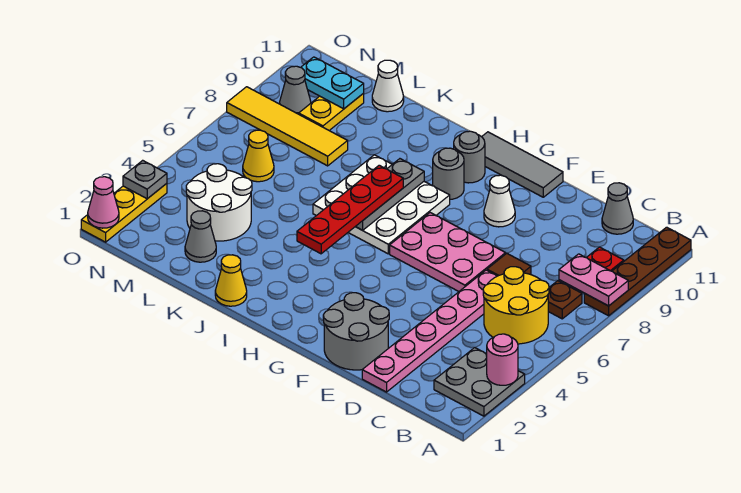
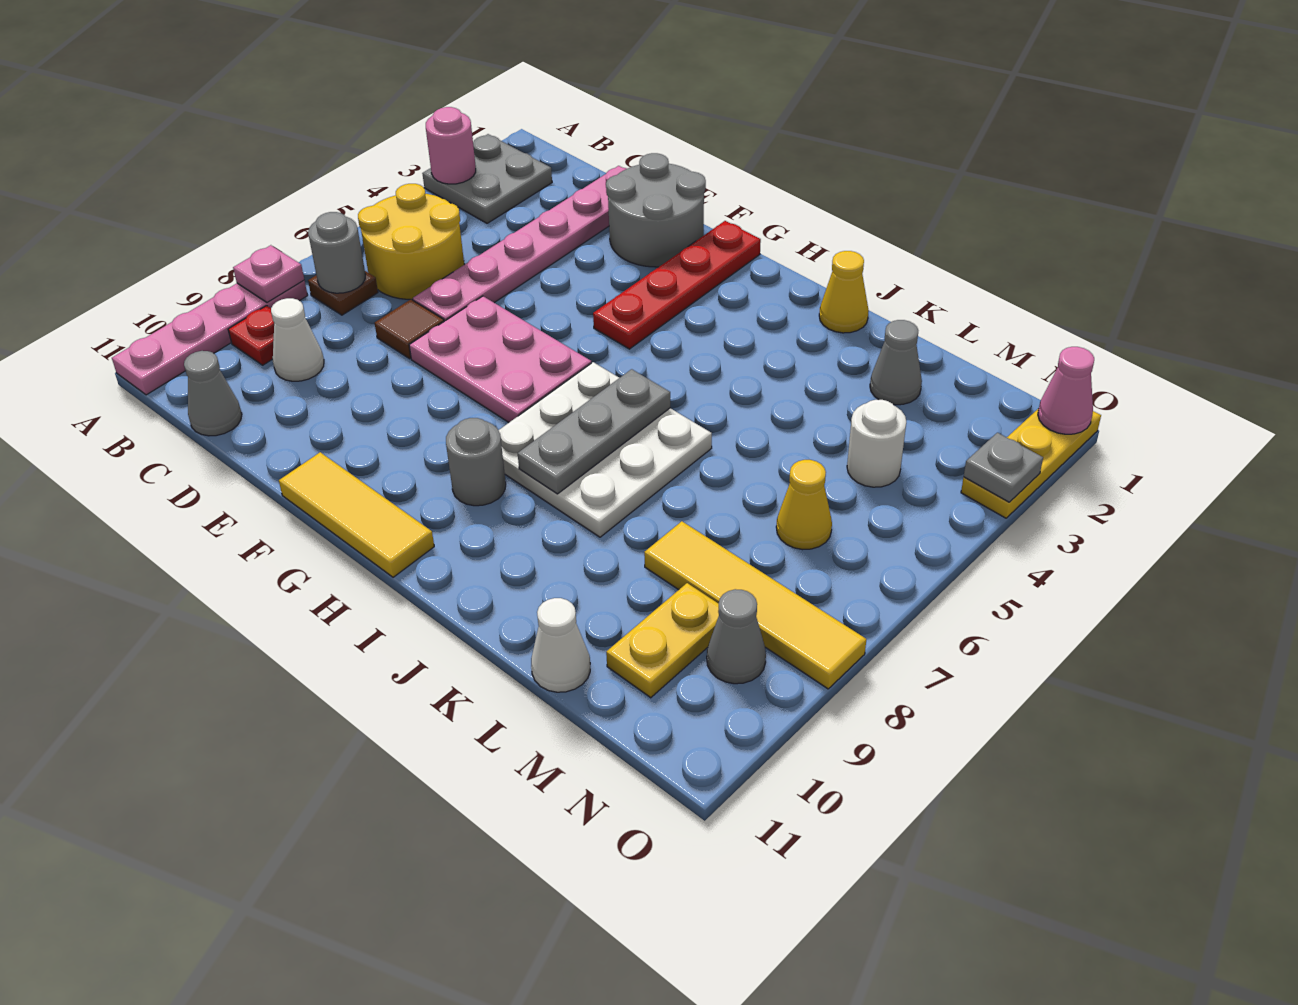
brown plate A8:A11 level 1 -> pink plate A8:A11 level 1
pink plate A8:B8 level 2 -> pink plate A8 level 2
white cone F9 level 1 -> white cone C9 level 1
grey tile F11:H11 level 1 -> yellow tile F11:H11 level 1
grey round brick H10 level 1 -> grey round brick B7 level 2
red plate I4:I7 level 3 -> red plate G1:G4 level 1
white round brick L3:M4 level 1 -> white round brick M4 level 1
cyan plate M10:N10 level 2 -> none

